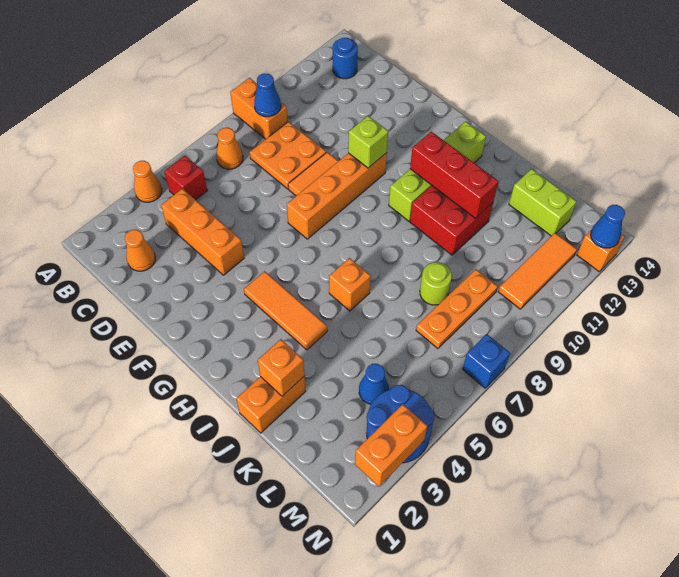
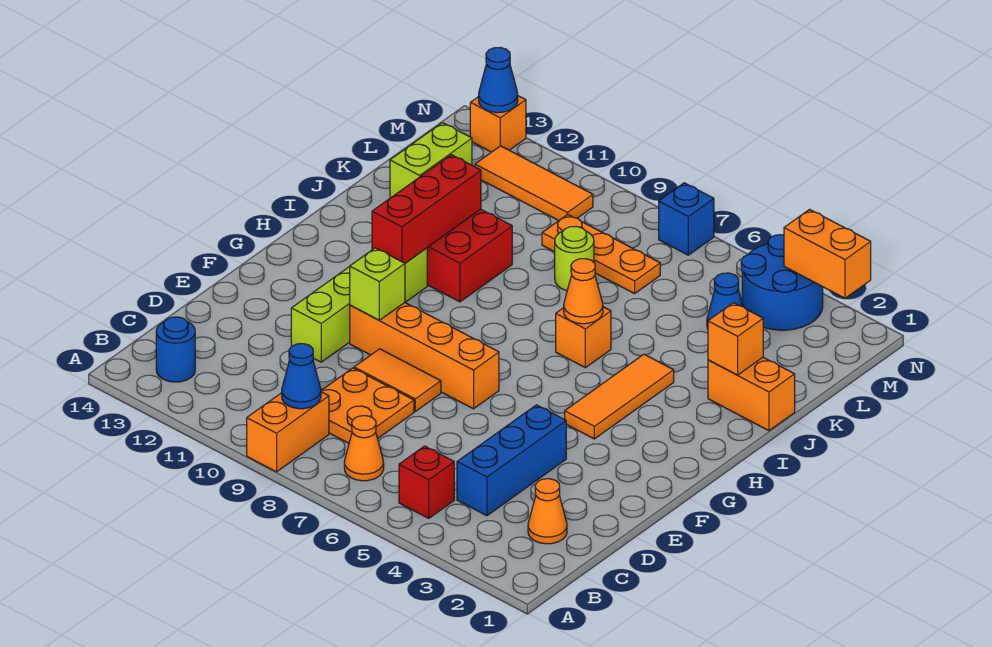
orange cone A4 level 1 -> orange cone I6 level 2
orange brick C4:E4 level 1 -> blue brick C4:E4 level 1
lime brick H10:H13 level 1 -> lime brick E11:H11 level 1

